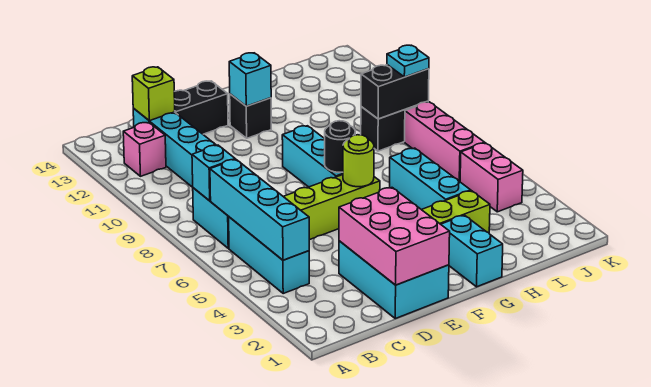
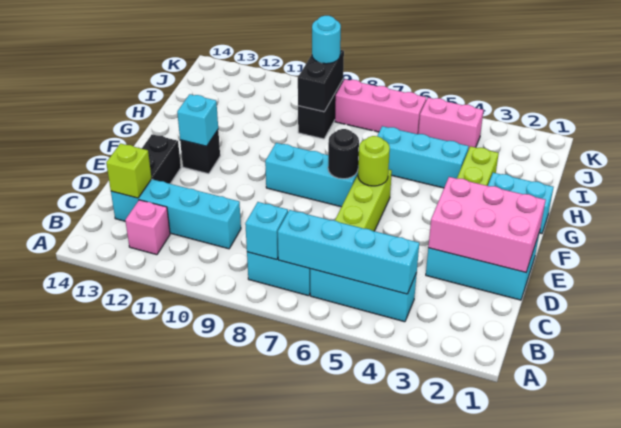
cyan plate J9 level 3 -> cyan round brick J9 level 3

